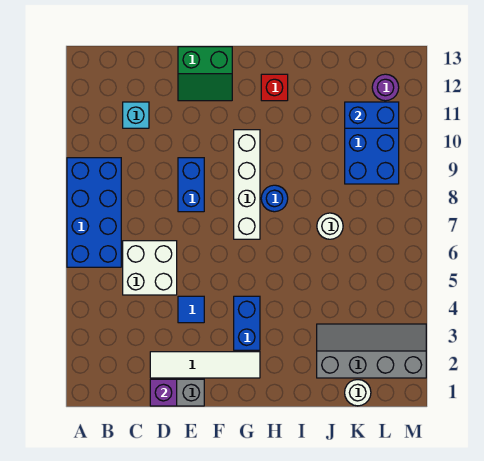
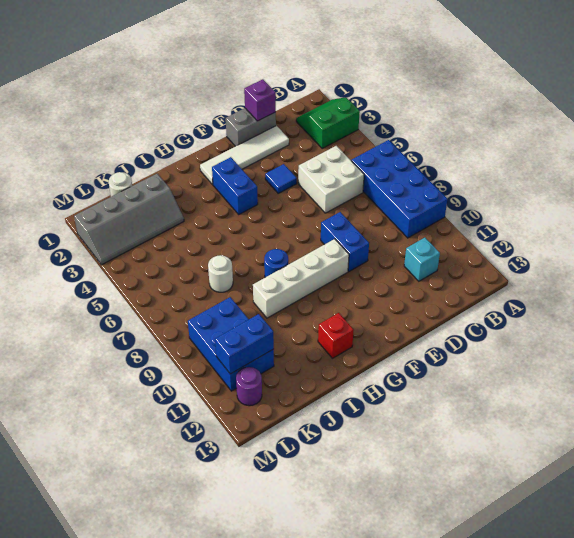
green slope E12:F13 level 1 top 13 -> green slope A2:B3 level 1 top 3
white brick G7:G10 level 1 -> white brick F9:I9 level 1

